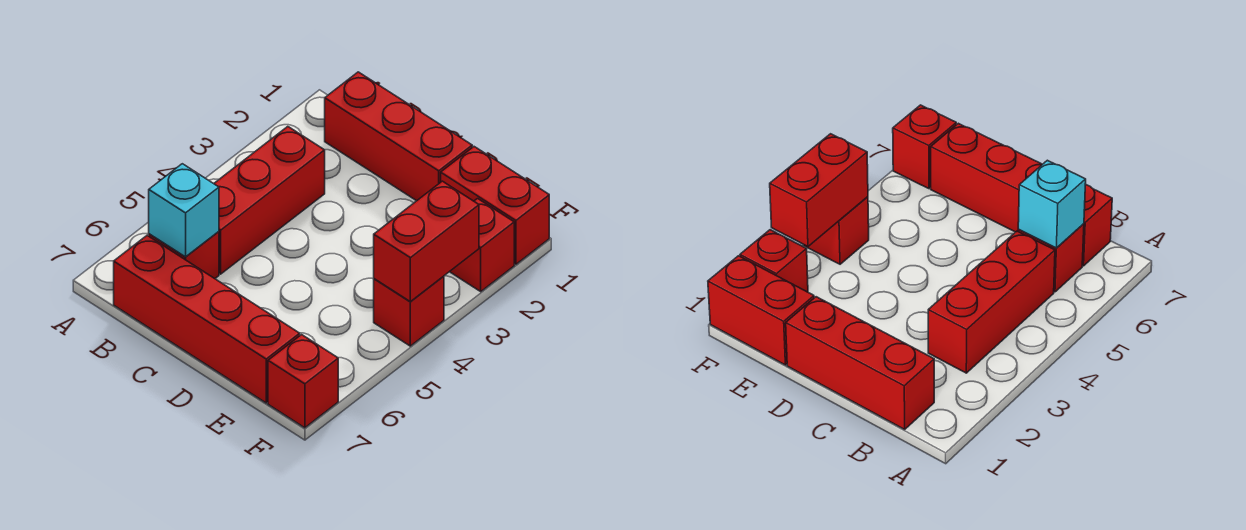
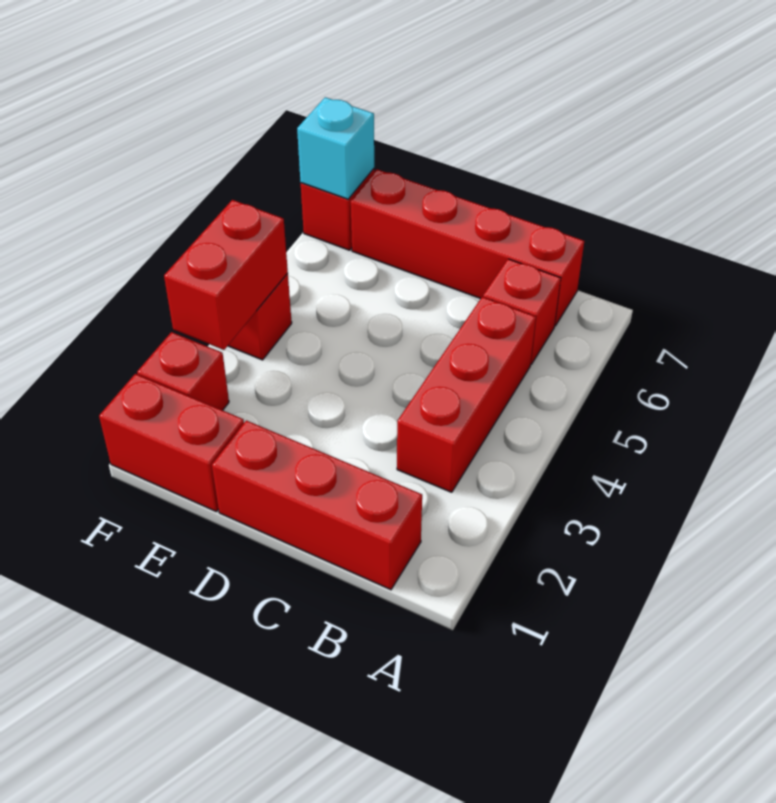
cyan brick B6 level 2 -> cyan brick F7 level 2

